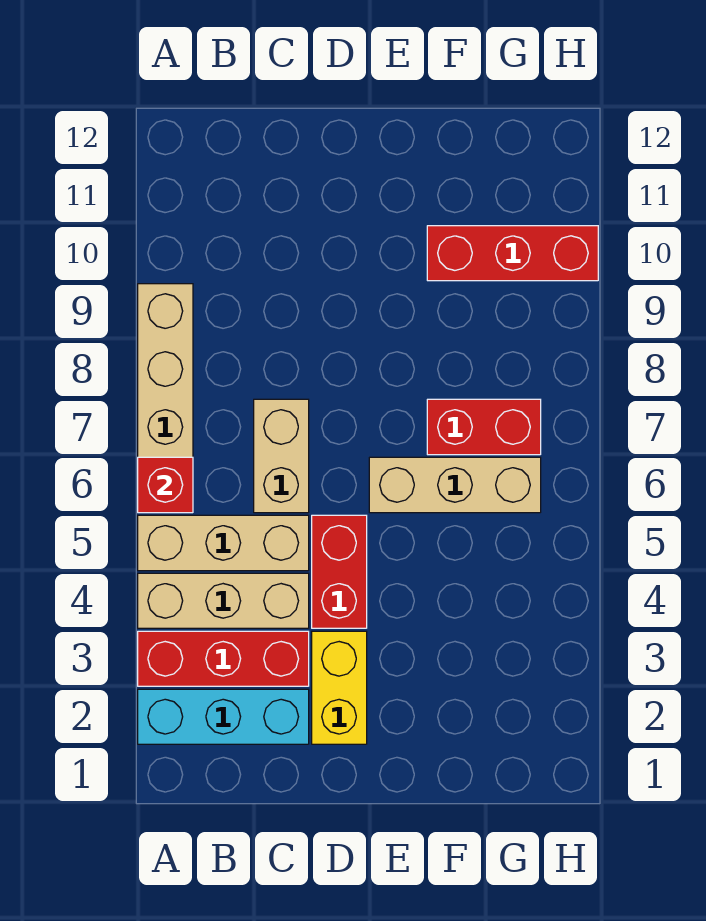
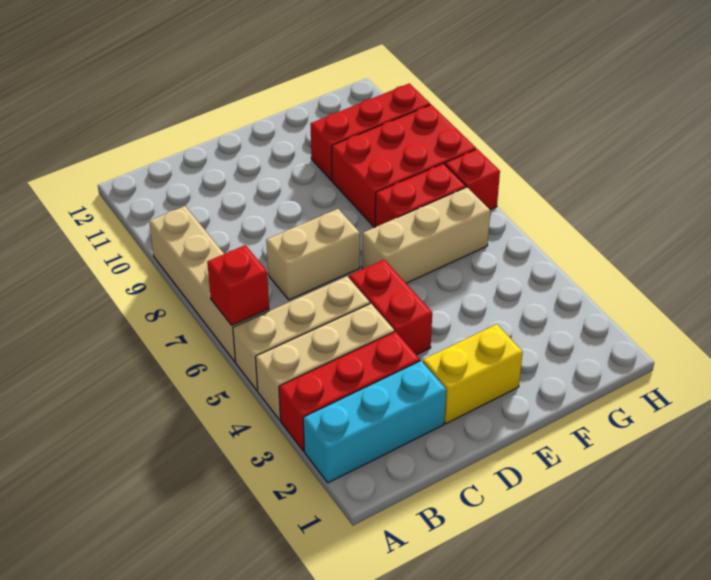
tan brick C6:C7 level 1 -> tan brick C7:D7 level 1
yellow brick D2:D3 level 1 -> yellow brick D2:E2 level 1
none -> red brick F8:H9 level 1
none -> red brick H7 level 1

